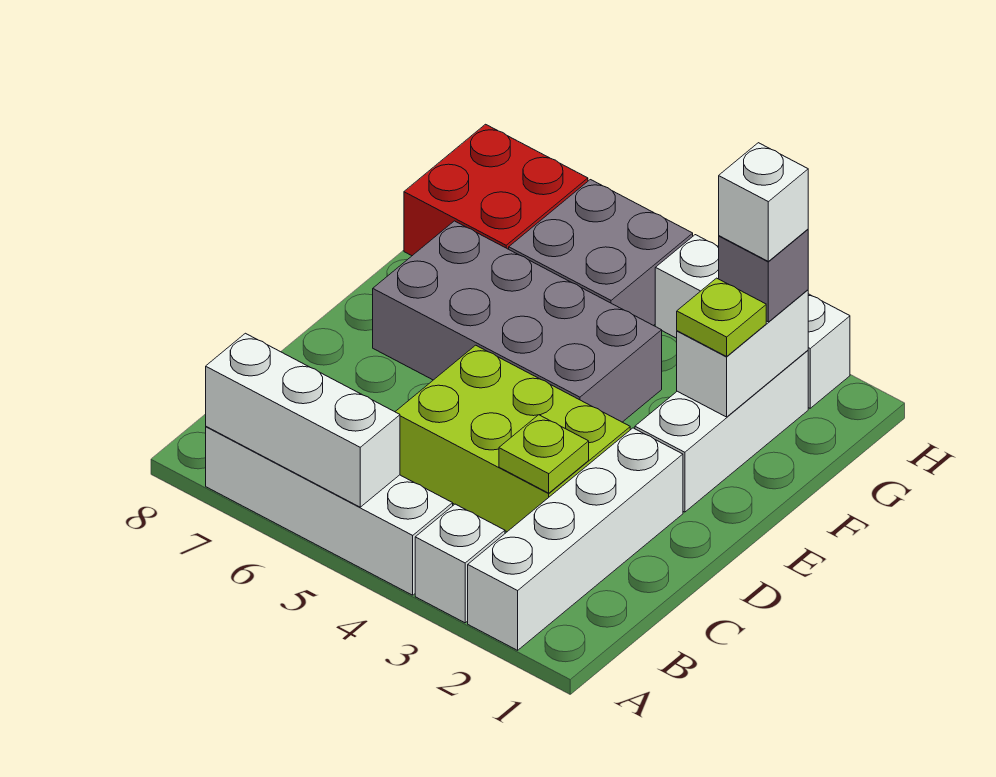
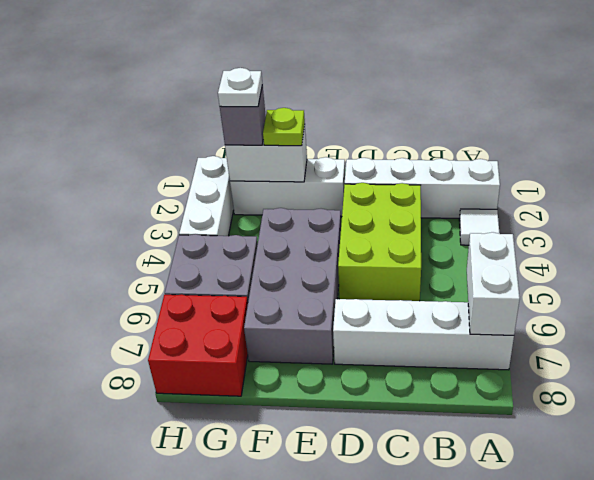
white brick A3 level 1 -> white tile A3 level 1
white brick A4:A7 level 1 -> white brick A7:D7 level 1
white brick A5:A7 level 2 -> white brick A6:A7 level 2
lime plate C3 level 2 -> none
white brick G2 level 4 -> white plate G2 level 4

